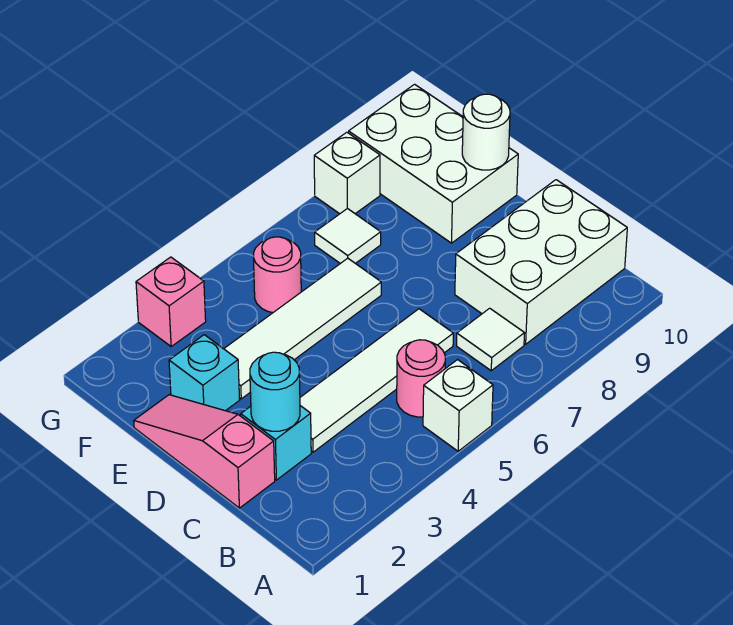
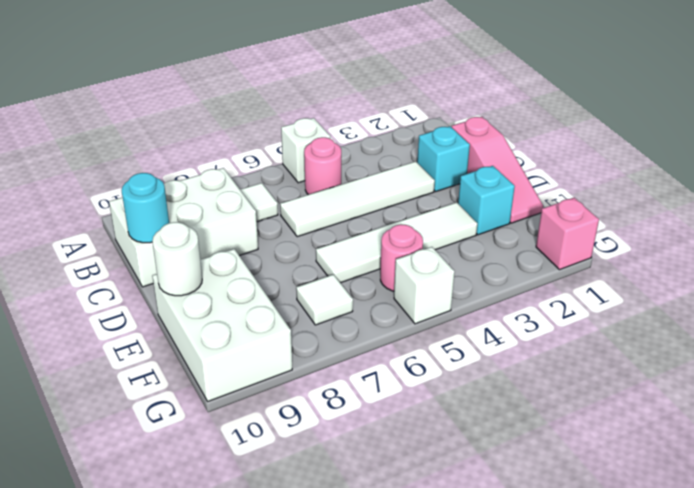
cyan round brick C2 level 2 -> cyan round brick C10 level 2
pink brick G3 level 1 -> pink brick G1 level 1
white brick G8 level 1 -> white brick G5 level 1

